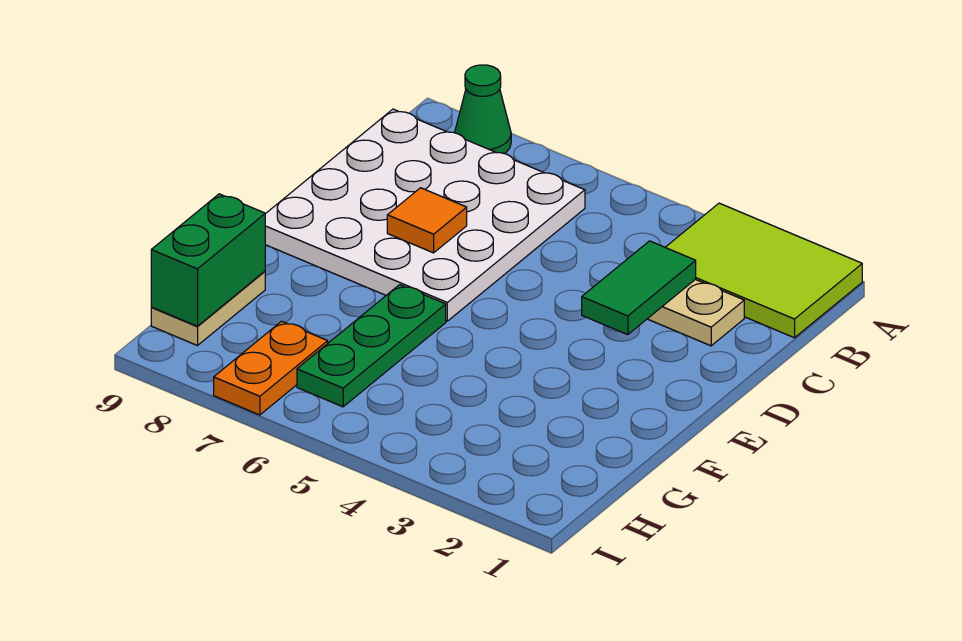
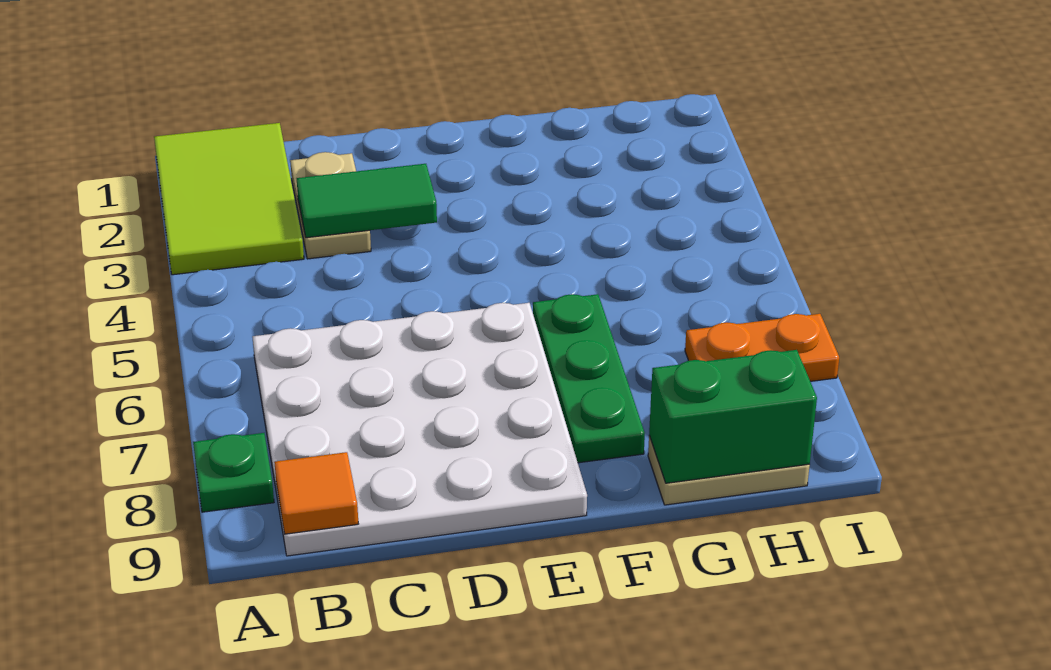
green cone A8 level 1 -> green plate A8 level 1
orange tile D7 level 2 -> orange tile B9 level 2
green plate F6:H6 level 1 -> green plate F6:F8 level 1

